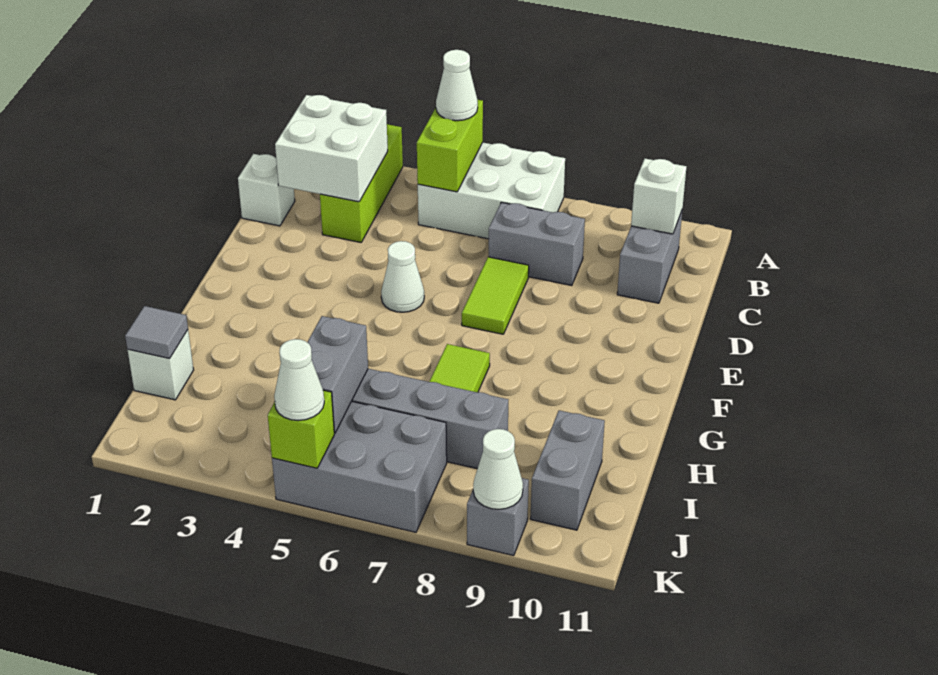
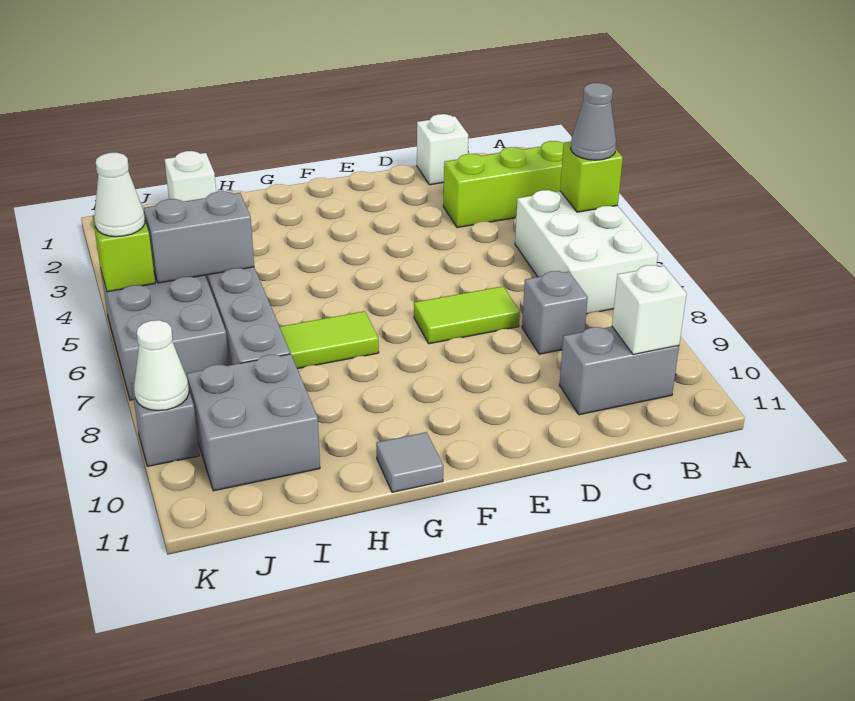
lime brick A5:B5 level 2 -> lime brick A5 level 2
white cone A5 level 3 -> grey cone A5 level 3
white brick B2:C3 level 2 -> none
grey brick C7:C8 level 1 -> grey brick C8 level 1
white cone E5 level 1 -> none
grey tile I1 level 2 -> grey tile G11 level 1
grey brick I10:J10 level 1 -> grey brick I9:J10 level 1

